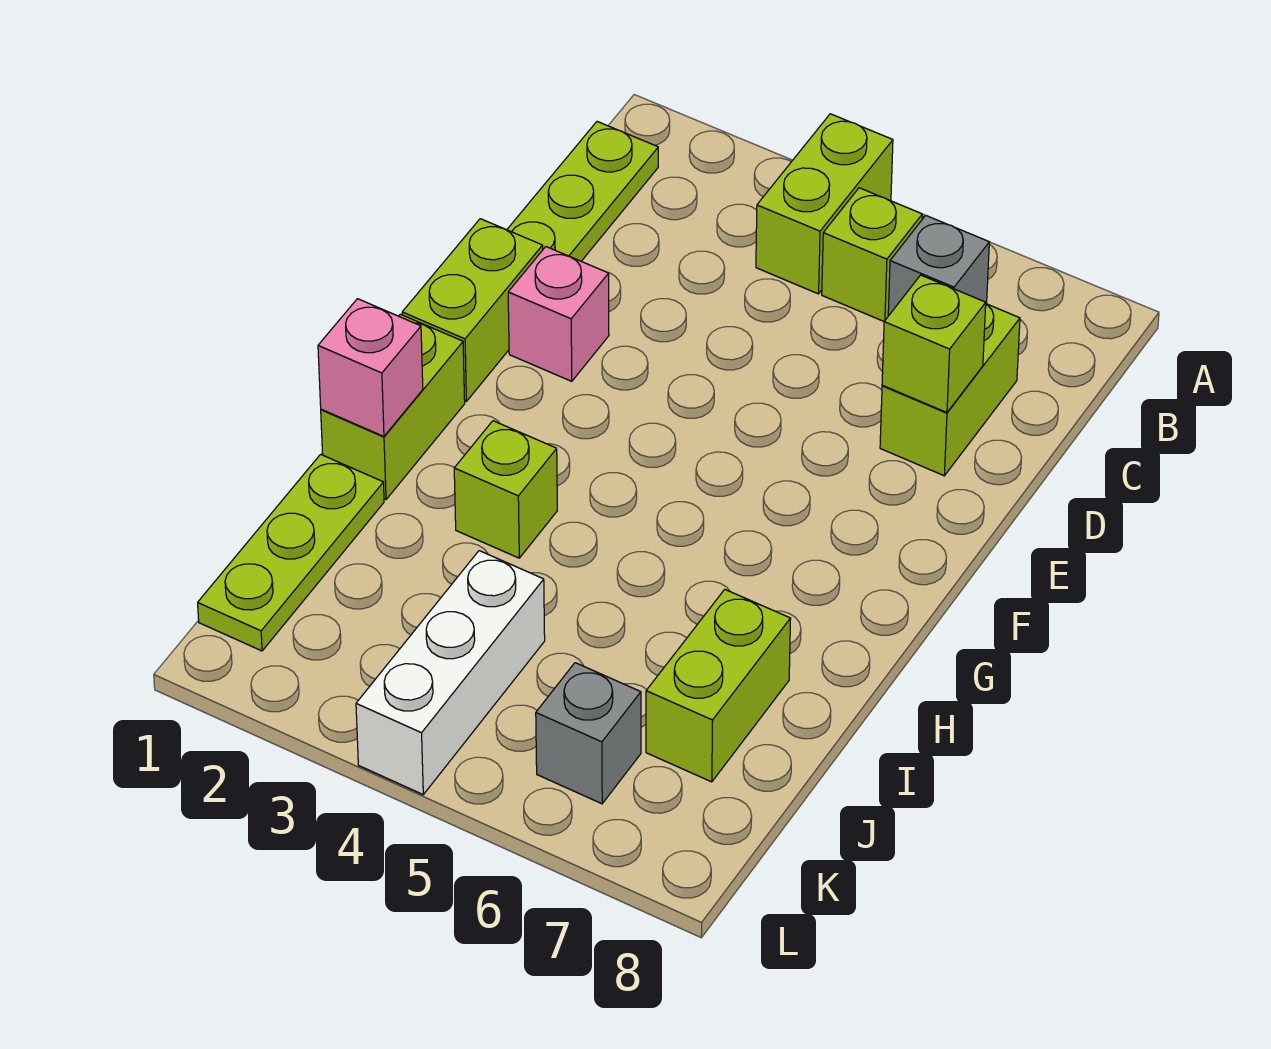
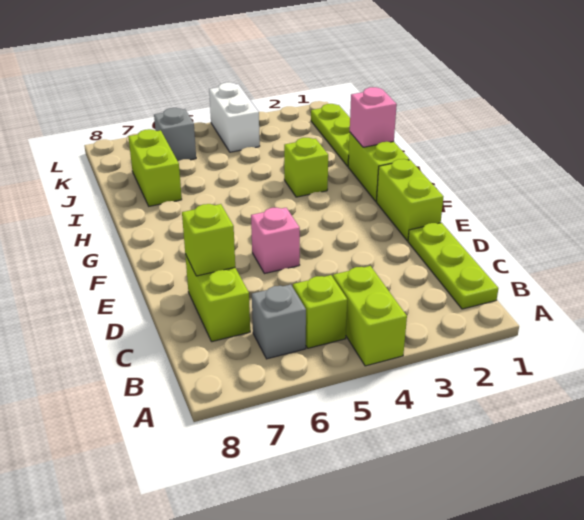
pink brick E2 level 1 -> pink brick E5 level 1
white brick J4:L4 level 1 -> white brick K4:L4 level 1

